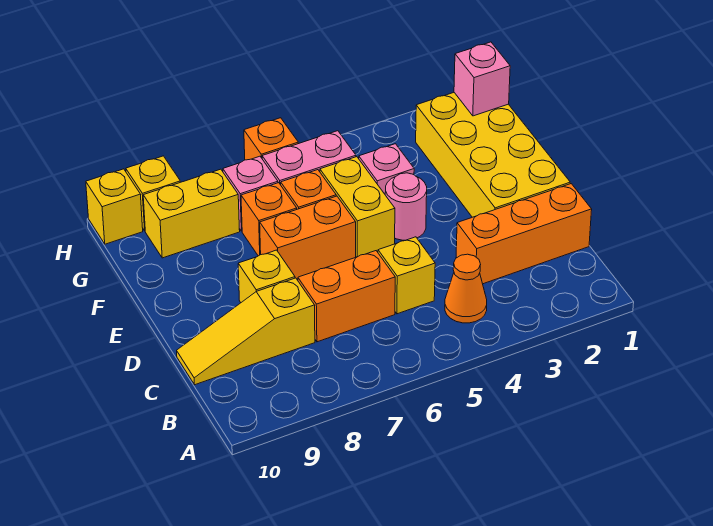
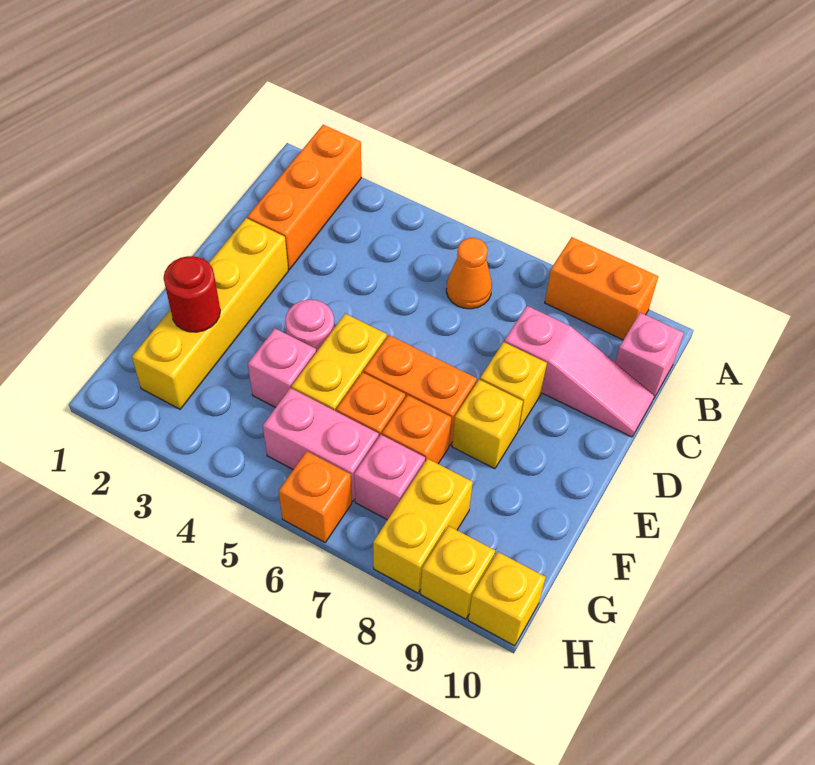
orange cone B4 level 1 -> orange cone B6 level 1
orange brick C1:C3 level 1 -> orange brick A2:C2 level 1
yellow brick C5 level 1 -> yellow brick E8 level 1
orange brick C6:C7 level 1 -> orange brick A8:A9 level 1
yellow slope C8:C10 level 1 top 8 -> pink slope C8:C10 level 1 top 8
yellow brick D1:G2 level 1 -> yellow brick D2:G2 level 1
none -> red round brick F2 level 2
pink brick G1 level 2 -> pink brick B10 level 1
yellow brick G8:G9 level 1 -> yellow brick G8:H8 level 1

